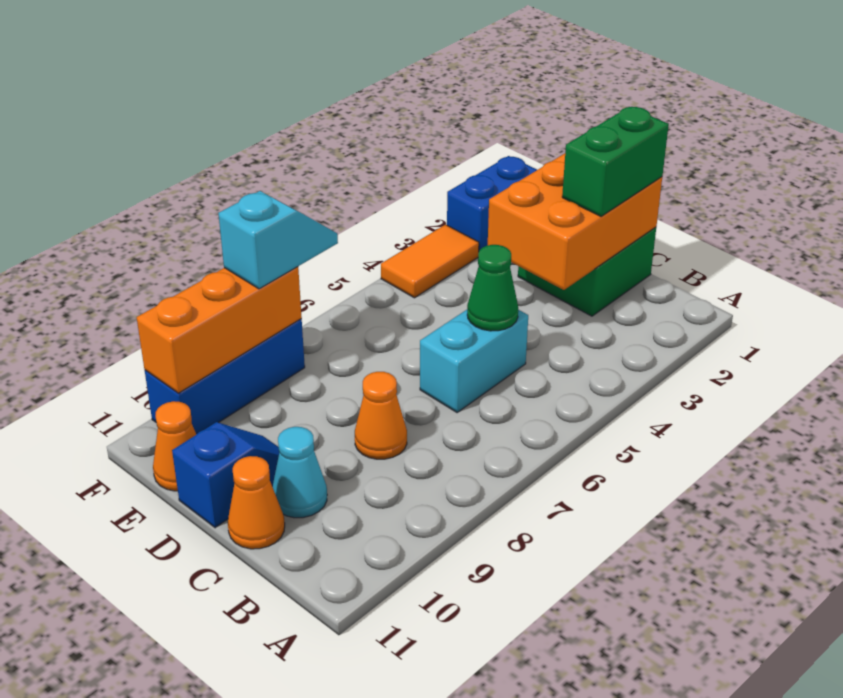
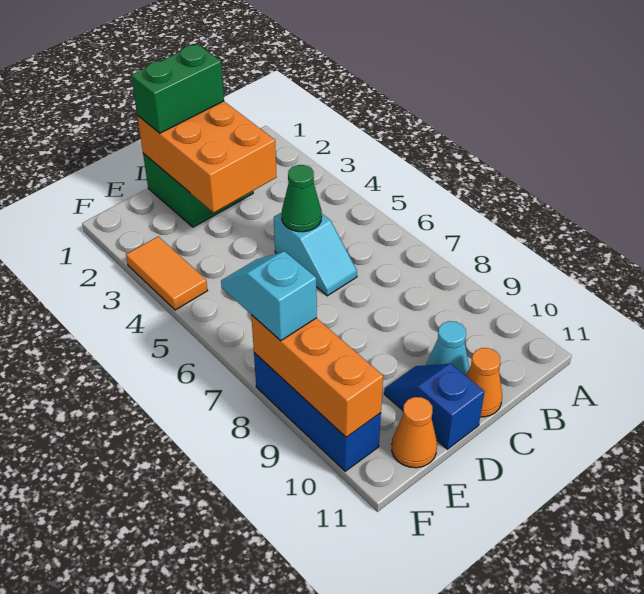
green brick C1:C2 level 3 -> green brick C1:D1 level 3
cyan brick C5:C6 level 1 -> cyan slope C5:C6 level 1 top 5
orange cone C8 level 1 -> none
blue brick F1:F2 level 1 -> none

